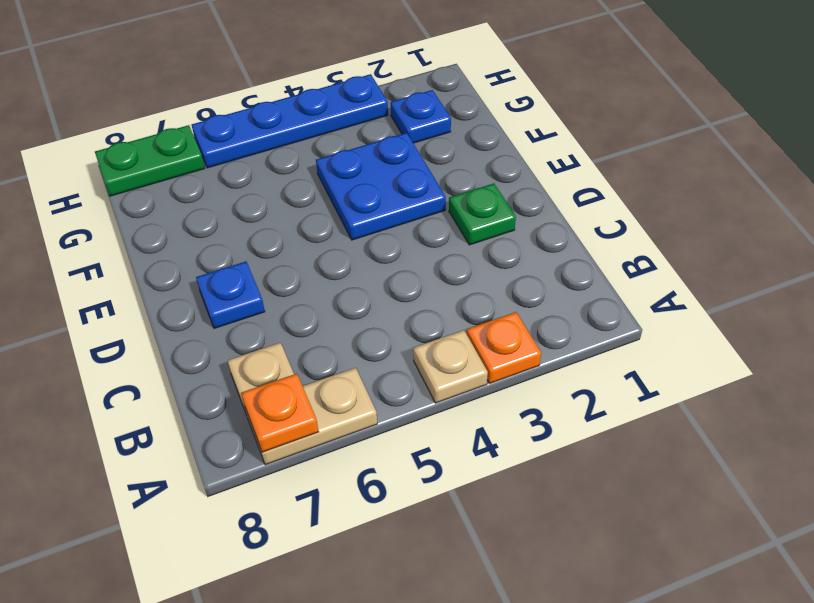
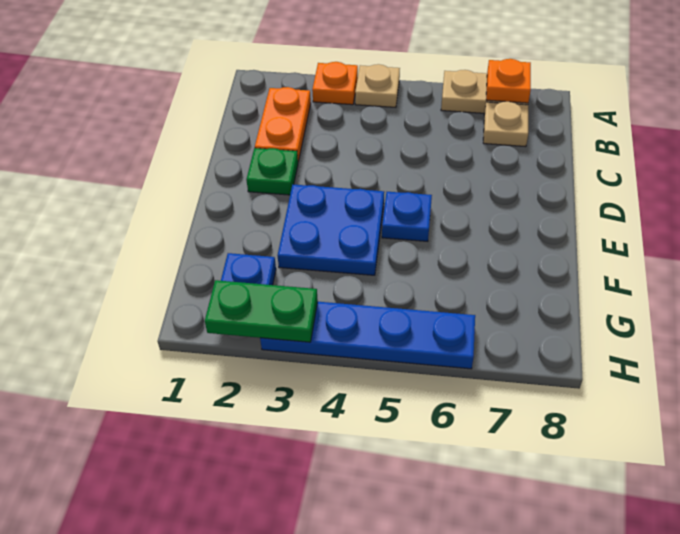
none -> orange plate B2:C2 level 1
blue plate D7 level 1 -> blue plate E5 level 1
green plate H7:H8 level 1 -> green plate H2:H3 level 2

